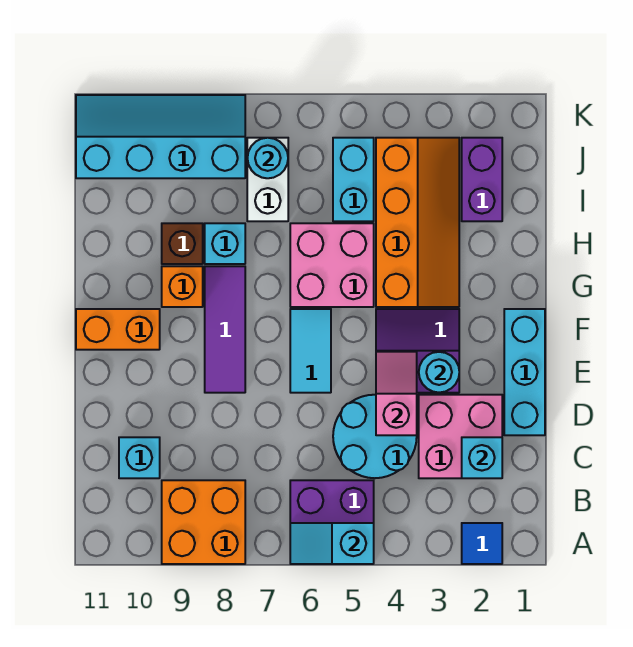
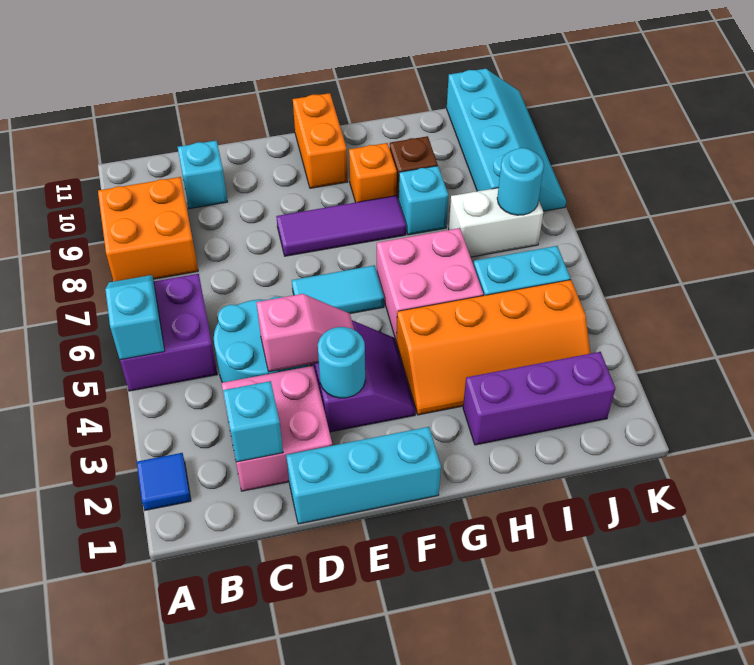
purple brick I2:J2 level 1 -> purple brick H2:J2 level 1

